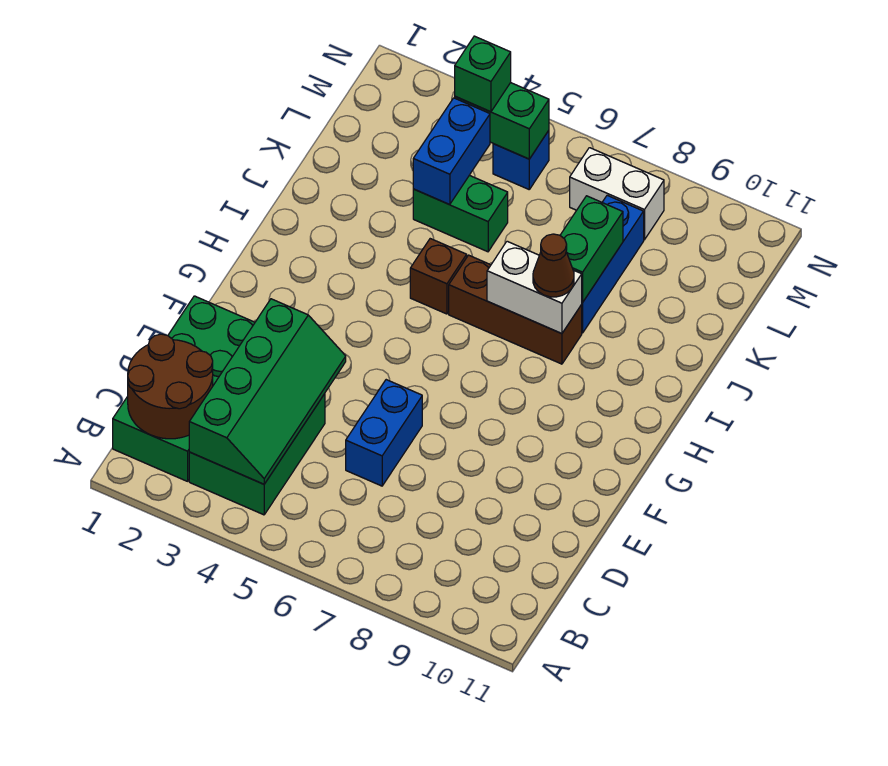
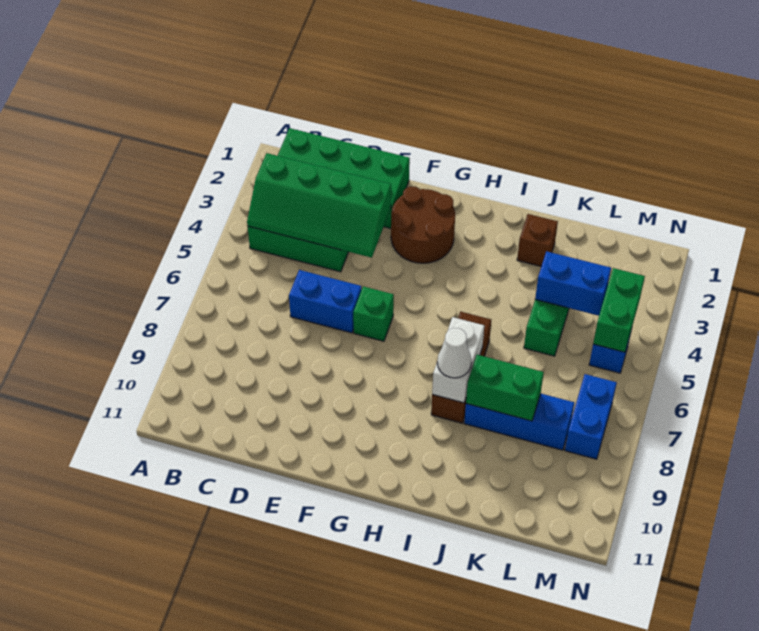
brown round brick B1:C2 level 2 -> brown round brick F2:G3 level 1
brown brick I5 level 1 -> brown brick J2 level 1
brown cone I8 level 3 -> white cone I8 level 3
green brick M4 level 3 -> green brick F6 level 1
white brick M7:M8 level 1 -> blue brick M7:M8 level 1

